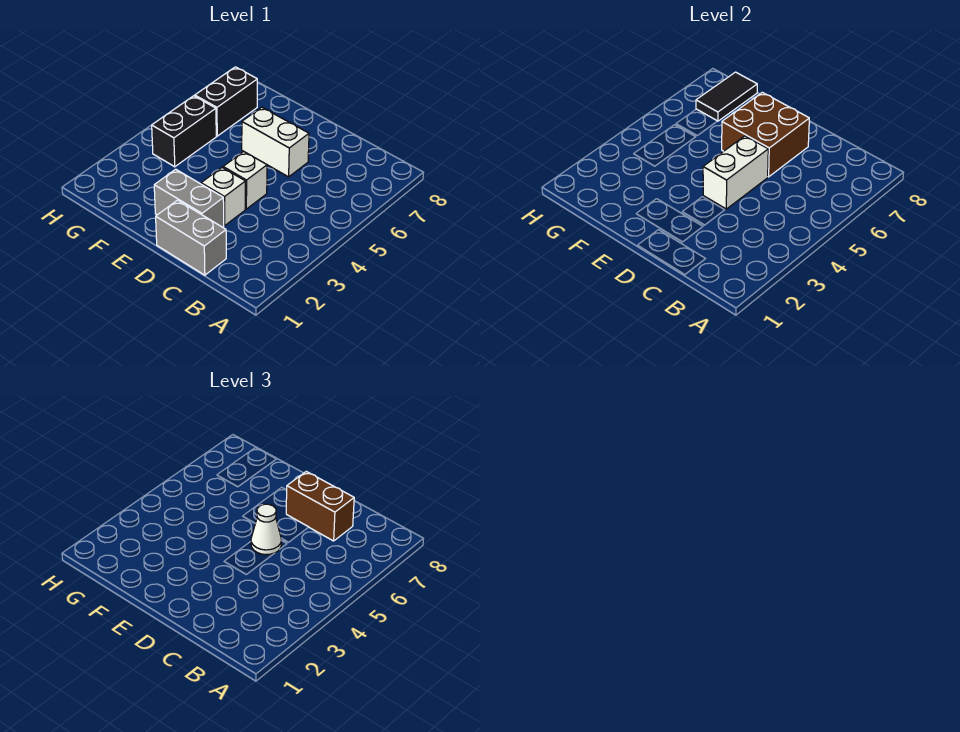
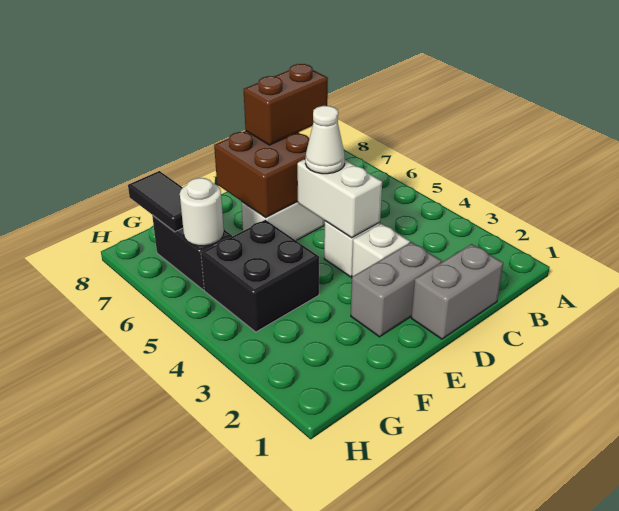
black brick G4:G5 level 1 -> black brick F4:G5 level 1
none -> white round brick G6 level 2

